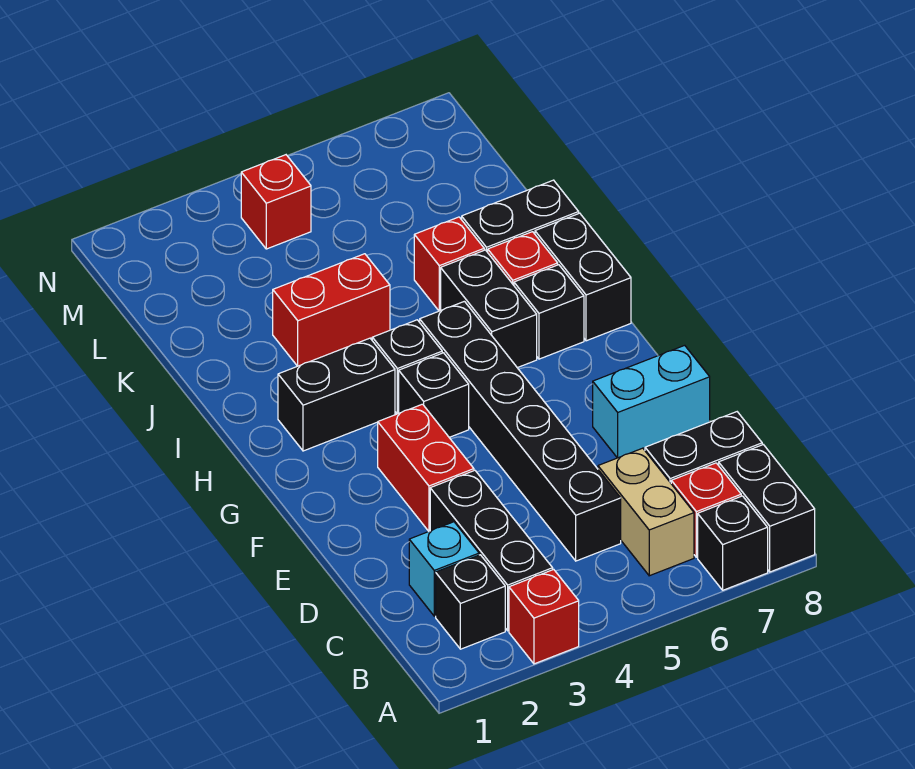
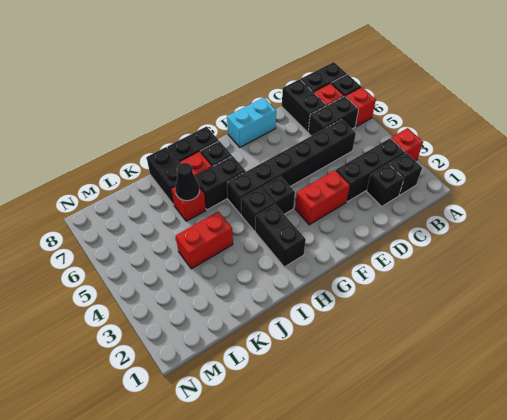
tan brick B6:C6 level 1 -> black brick B6:C6 level 1
cyan brick C2 level 1 -> black brick C2 level 1
cyan brick E7:E8 level 1 -> cyan brick E8:F8 level 1
red brick J3:J4 level 1 -> red brick J4:K4 level 1
none -> black cone J6 level 2
red brick M4 level 1 -> red brick A6 level 1

